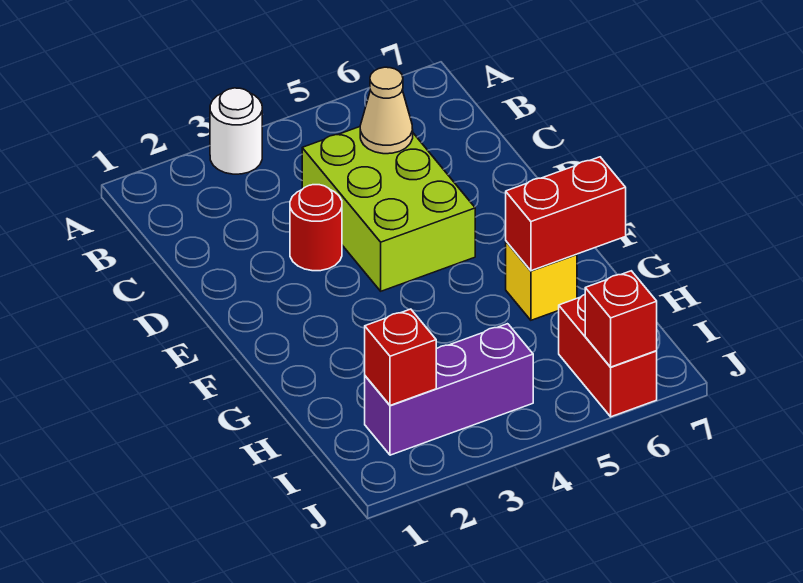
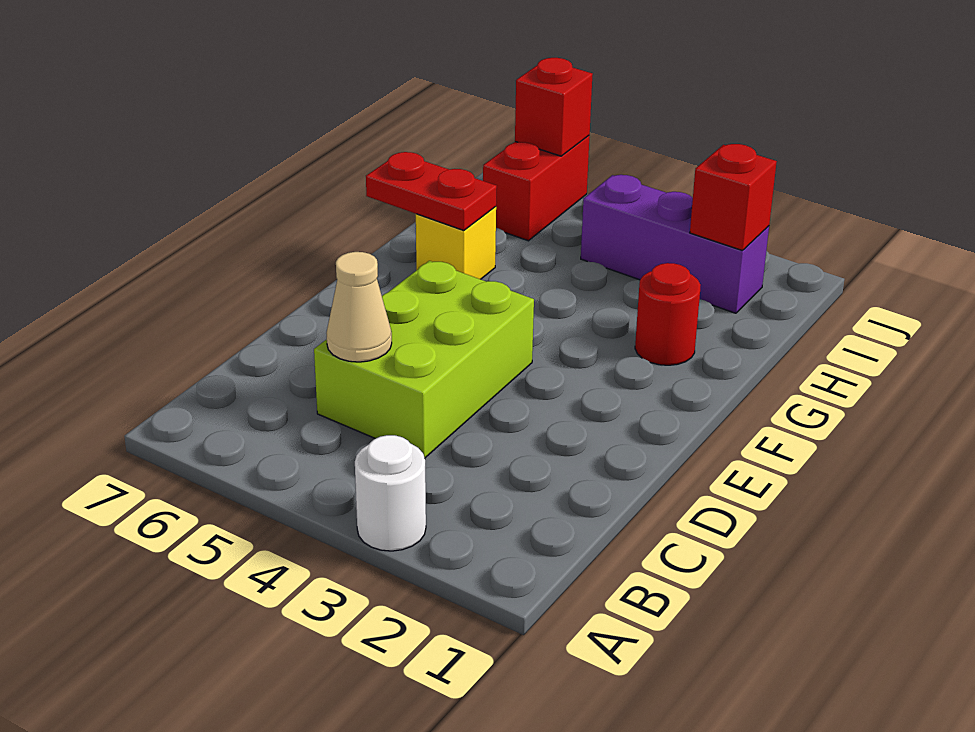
red round brick D3 level 1 -> red round brick G2 level 1
red brick G6:G7 level 2 -> red plate G6:G7 level 2

